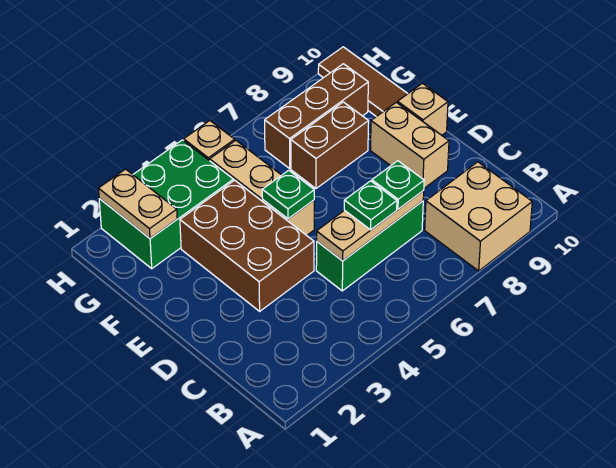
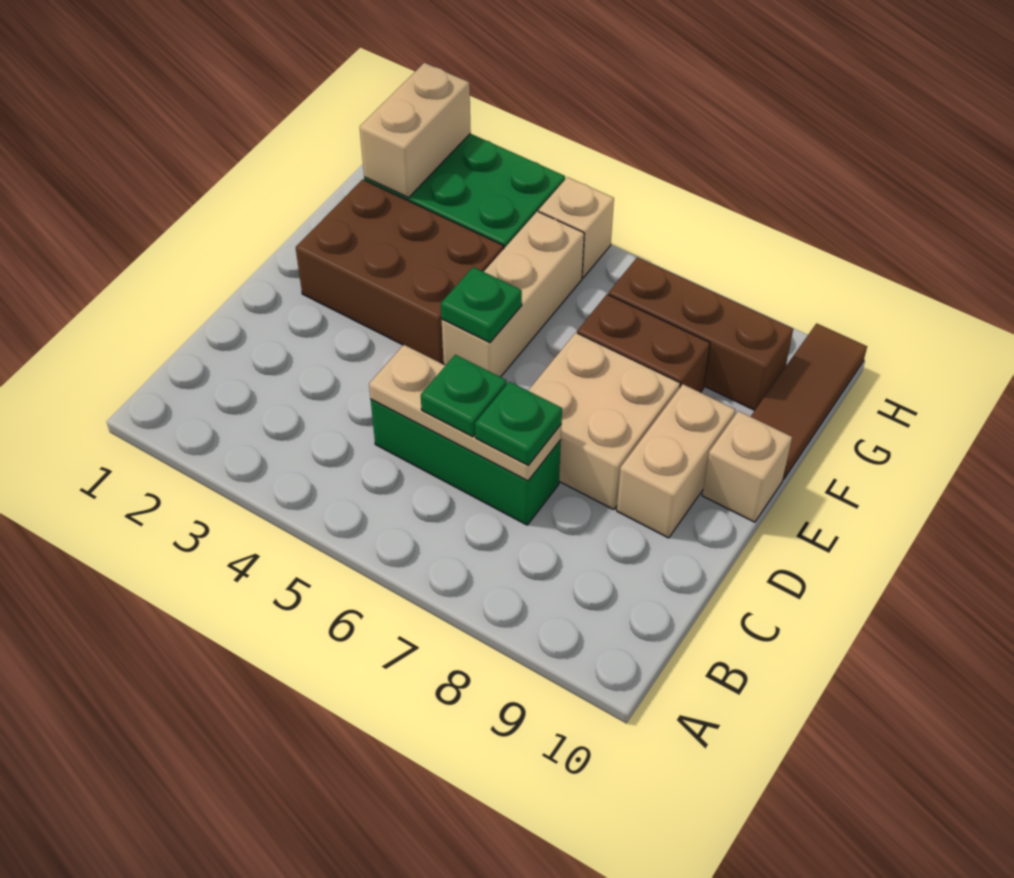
tan brick A8:B9 level 1 -> tan brick D7:E8 level 1
brown brick D3:F4 level 1 -> brown brick E2:F4 level 1
tan plate G2:H2 level 2 -> tan brick G2:H2 level 2

